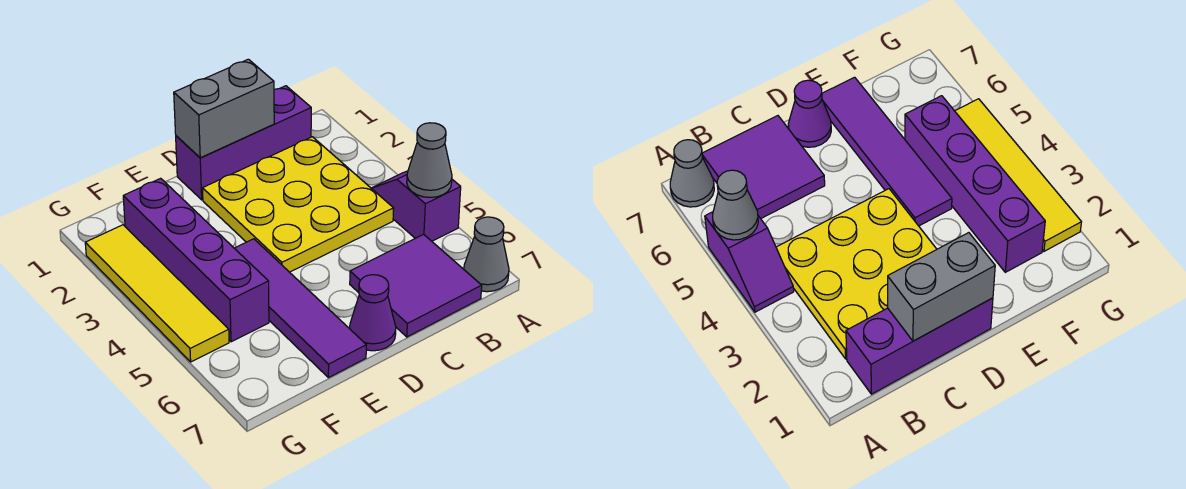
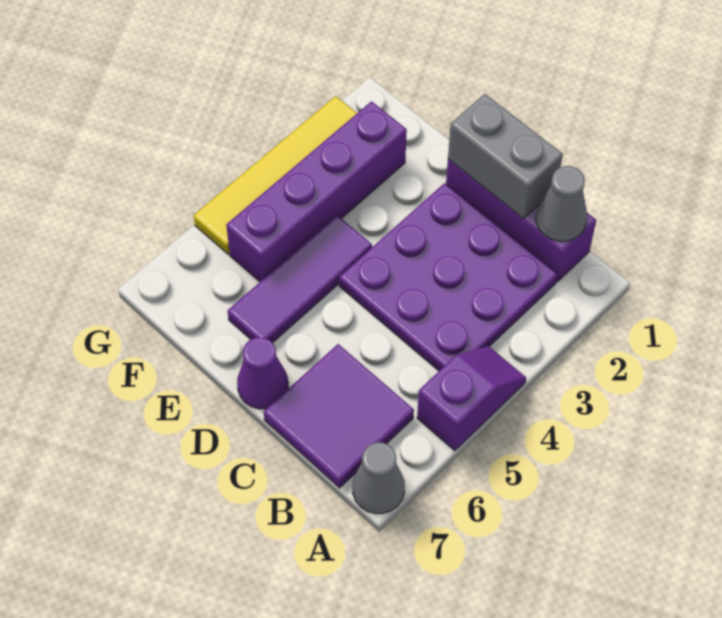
grey cone A5 level 2 -> grey cone B1 level 2
yellow plate B2:D4 level 1 -> purple plate B2:D4 level 1
purple tile E4:E7 level 1 -> purple tile E4:E6 level 1

